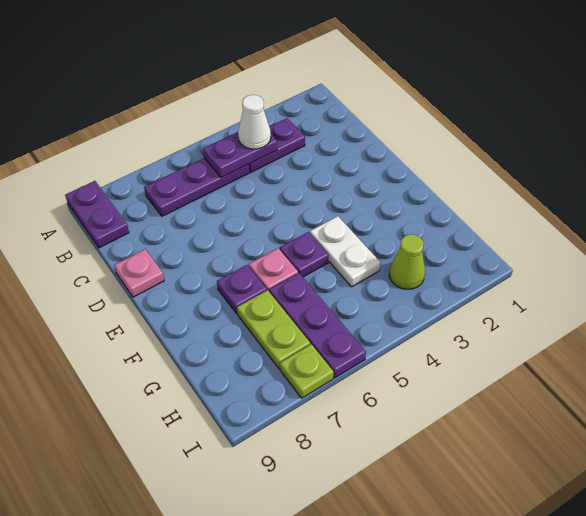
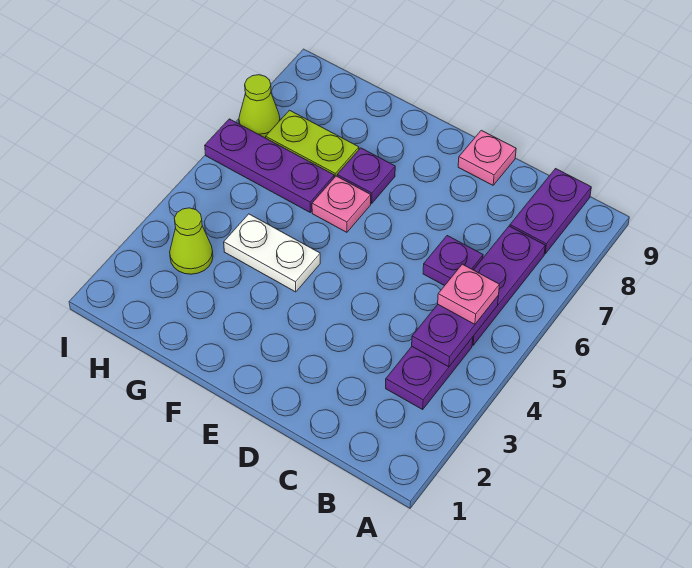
purple plate A9:B9 level 1 -> purple plate B8:B9 level 1
white cone B4 level 3 -> none
none -> pink plate B5 level 3
purple plate F5 level 1 -> purple plate C6 level 1
lime plate I7 level 1 -> lime cone I7 level 1

